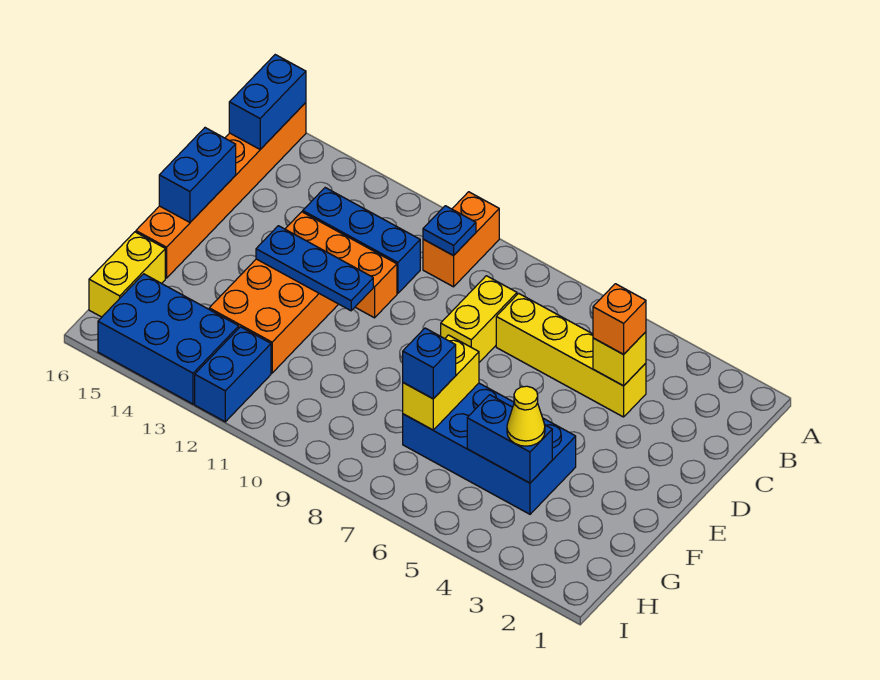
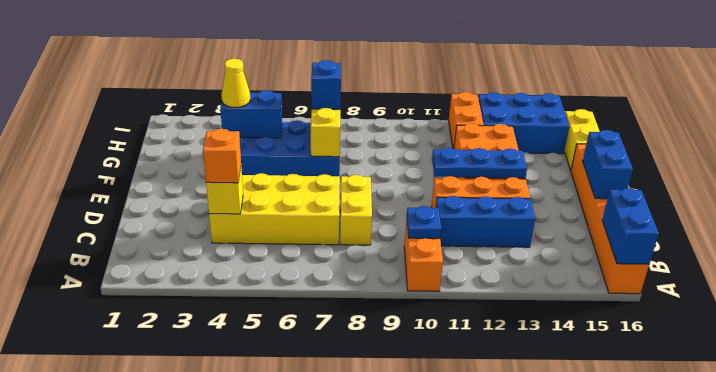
yellow brick C4:C7 level 1 -> yellow brick C4:D7 level 1
blue brick H12:I12 level 1 -> orange brick H12:I12 level 1

